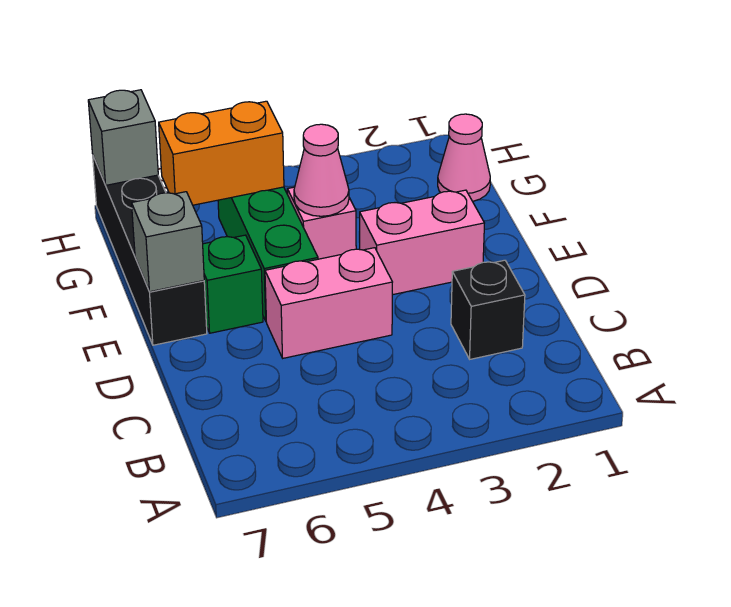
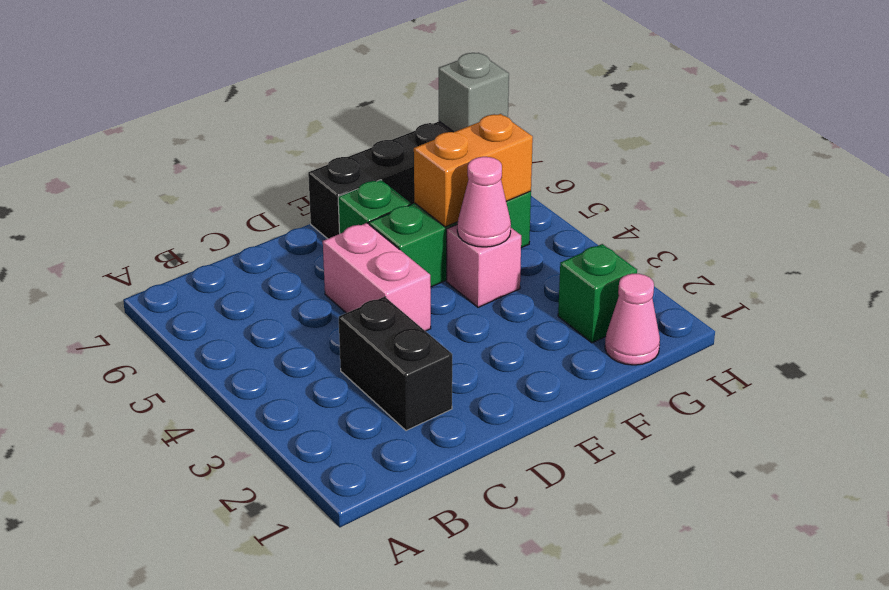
black brick C2 level 1 -> black brick C2:C3 level 1
pink brick E2:E3 level 1 -> none
grey brick E7 level 2 -> none
none -> green brick G2 level 1
orange brick G5:G6 level 2 -> orange brick F5:G5 level 2

